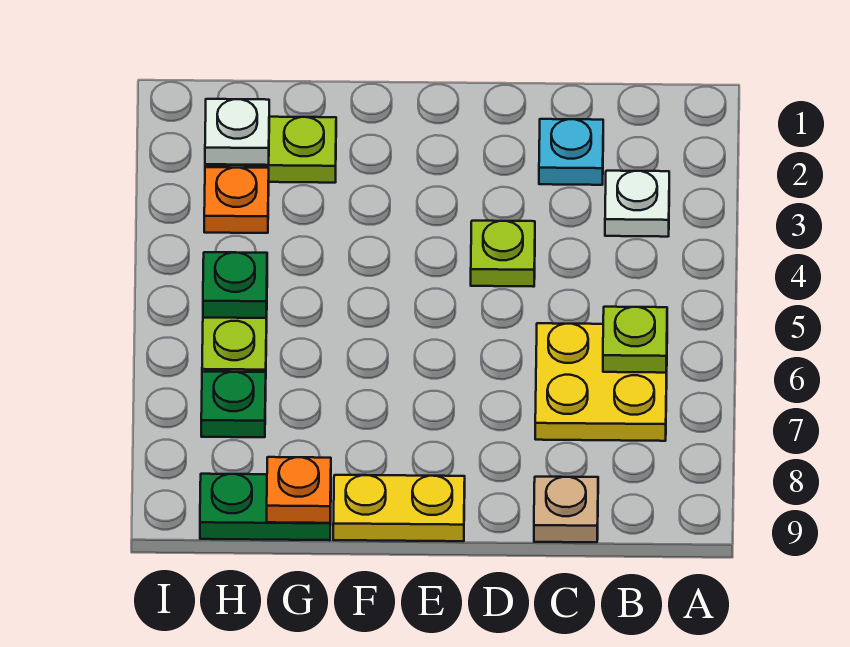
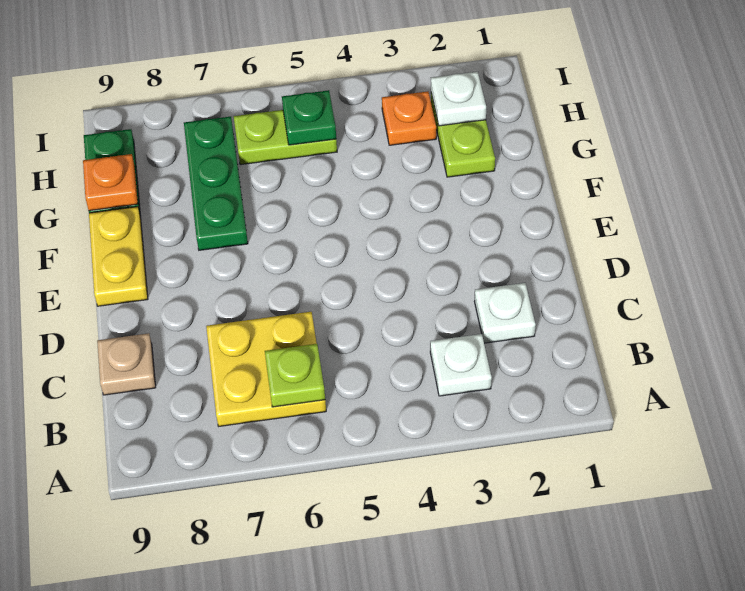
cyan plate C2 level 1 -> white plate C2 level 1
lime plate D4 level 1 -> none
green plate H7 level 1 -> green plate F7:H7 level 1

